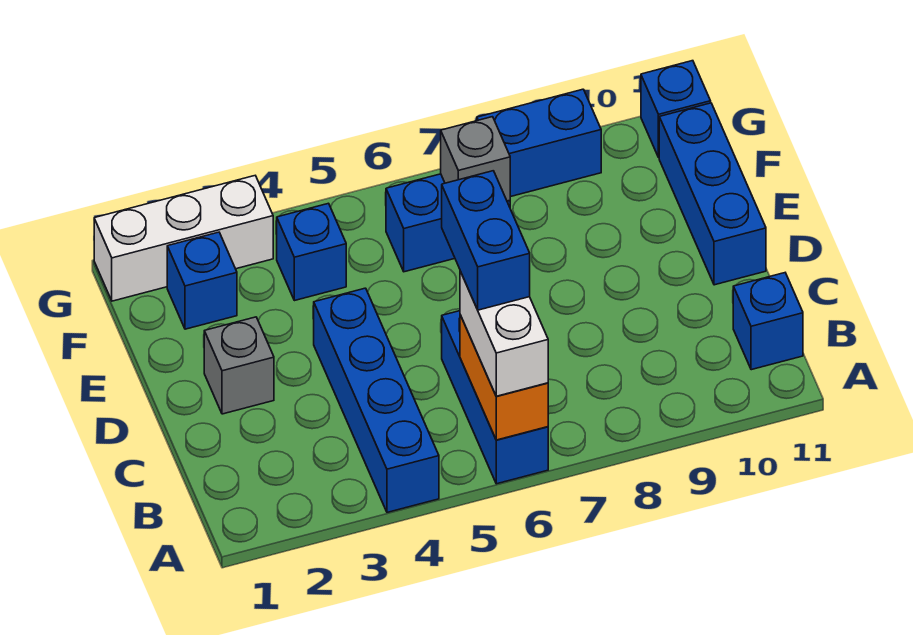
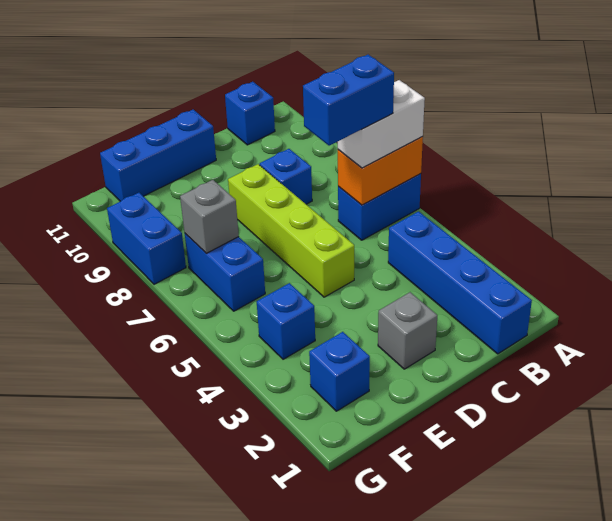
blue brick A4:D4 level 1 -> blue brick B1:B4 level 1
blue brick A6:C6 level 1 -> blue brick A6:B6 level 1
none -> lime brick D5:D8 level 1
white brick G1:G3 level 1 -> none
blue brick G11 level 1 -> blue brick C8 level 1

